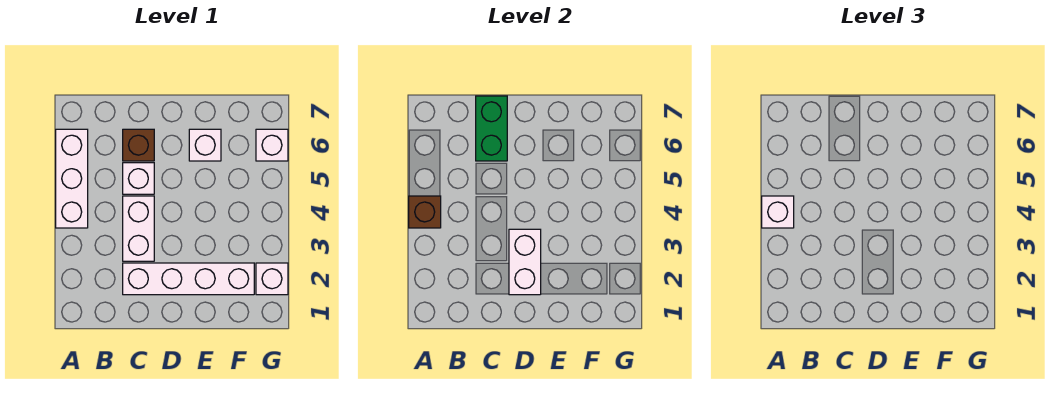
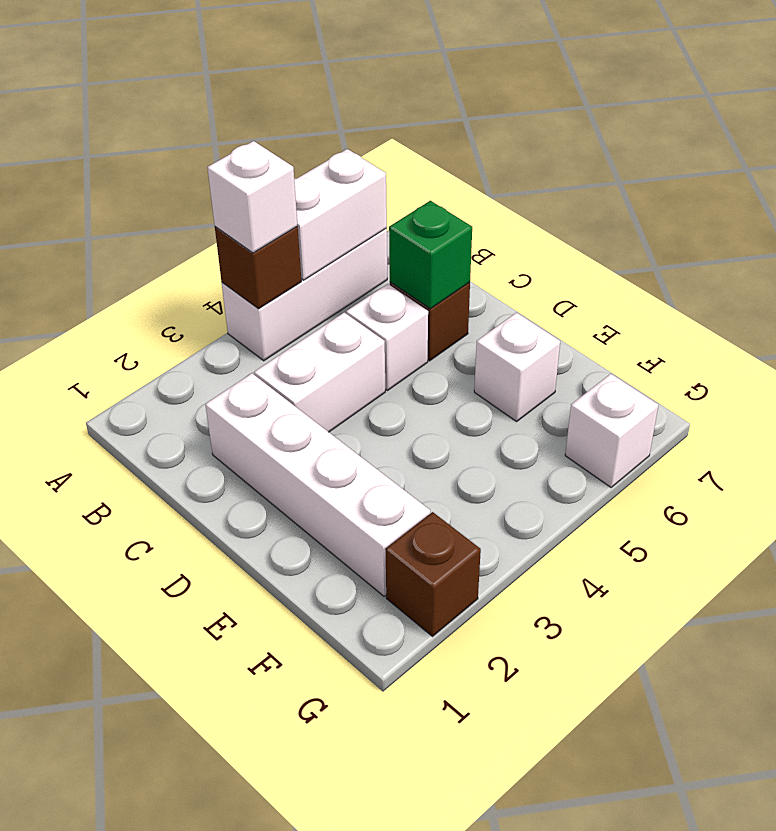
green brick C6:C7 level 2 -> green brick C6 level 2
white brick D2:D3 level 2 -> white brick A5:A6 level 2
white brick G2 level 1 -> brown brick G2 level 1

